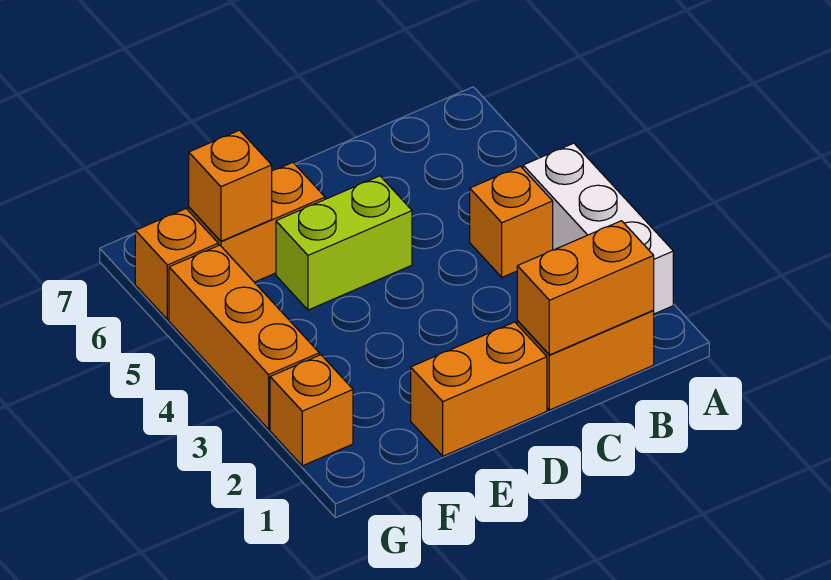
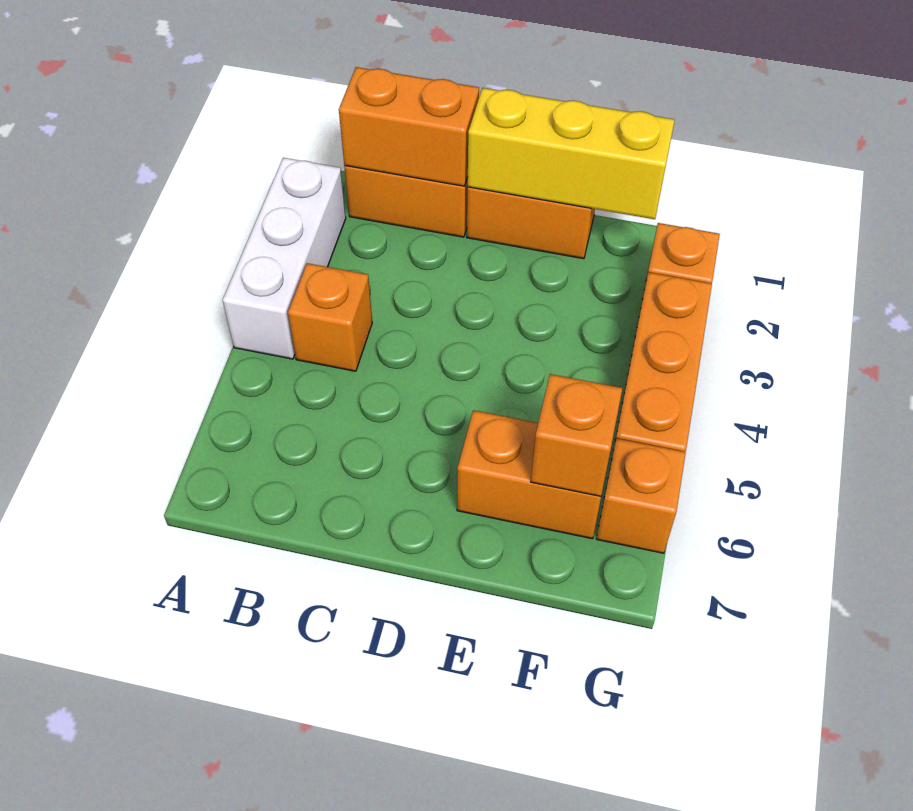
none -> yellow brick D1:F1 level 2
lime brick D5:E5 level 1 -> none

